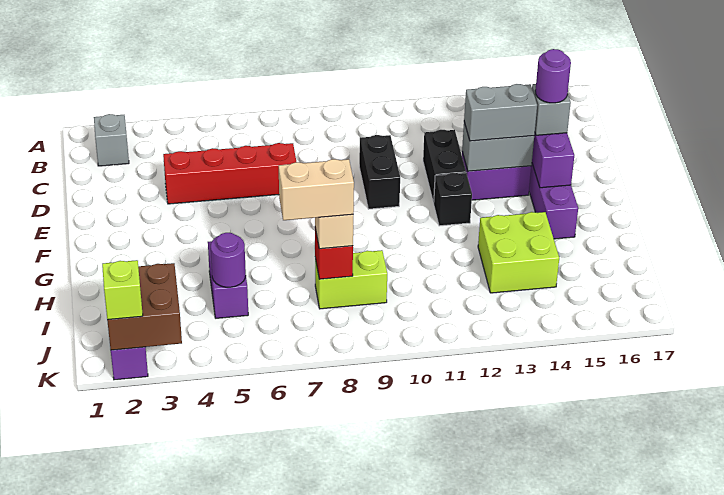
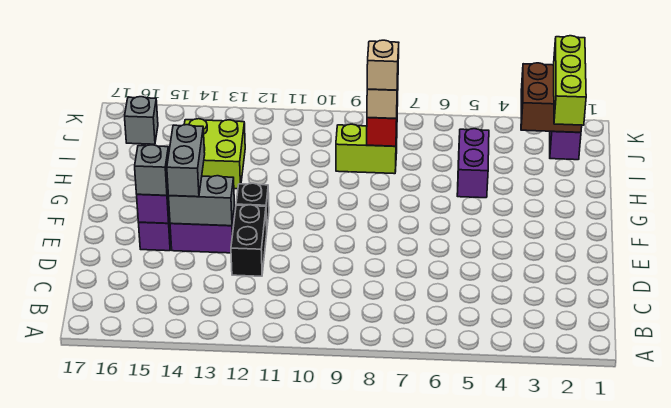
grey brick B2 level 1 -> grey brick J16 level 1
red brick D4:D7 level 1 -> none
black brick D10:E10 level 1 -> none
grey brick E13:E14 level 3 -> grey brick E14:F14 level 3
purple round brick E15 level 4 -> none
purple round brick I5 level 2 -> none
tan brick I7:I8 level 4 -> tan brick I8 level 4
lime brick K2 level 3 -> lime brick I2:K2 level 3

